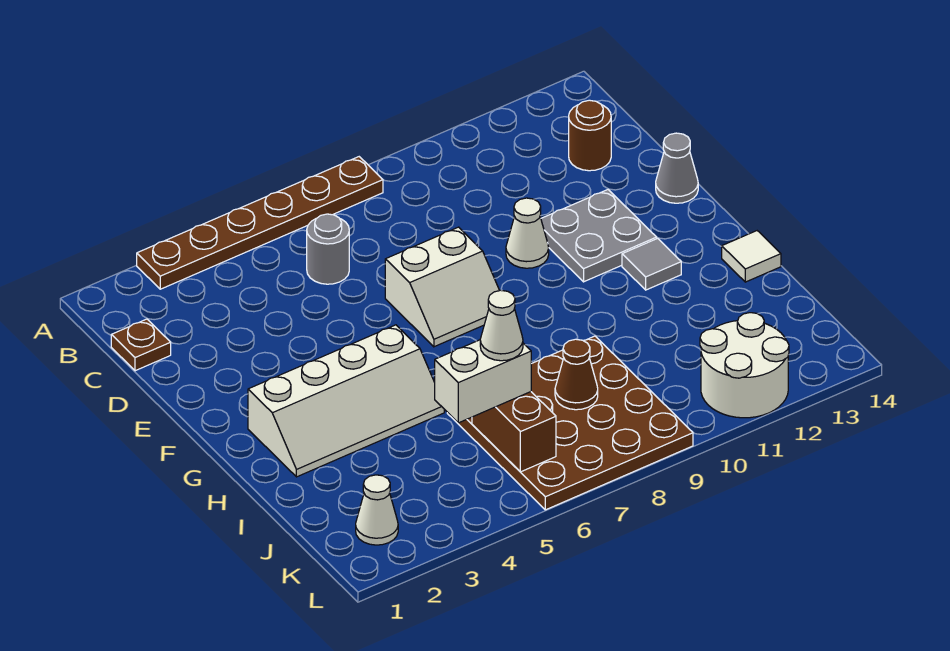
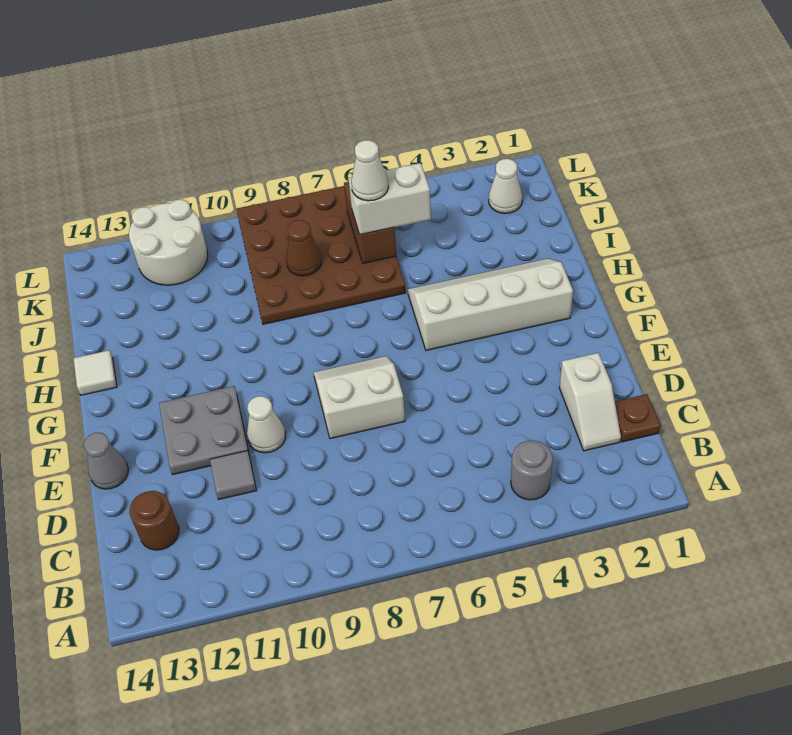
brown plate A3:A8 level 1 -> none
none -> white slope C2:D2 level 1 top D
grey round brick C6 level 1 -> grey round brick B4 level 1
grey tile G12 level 1 -> grey tile D11 level 1

